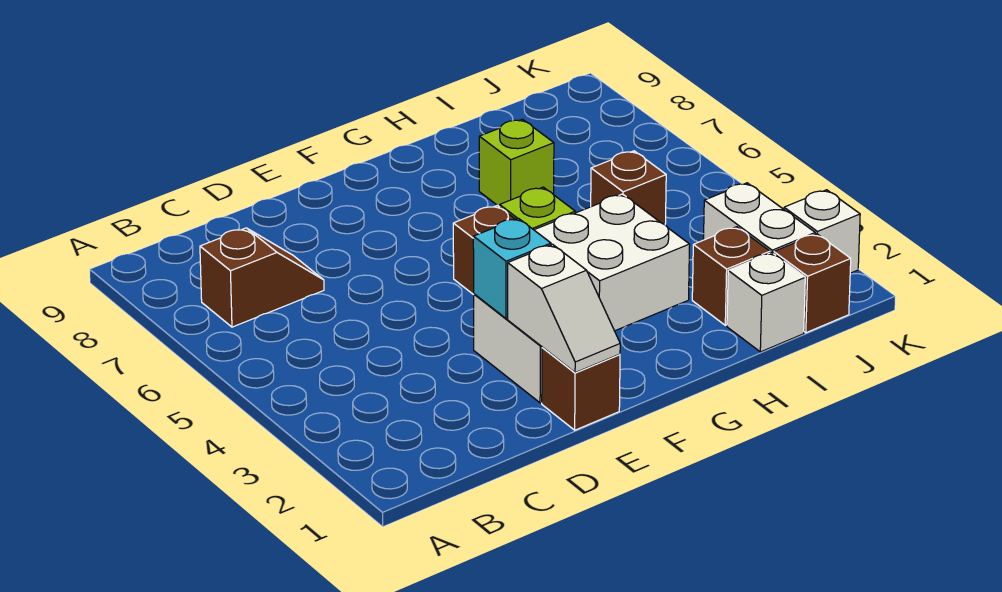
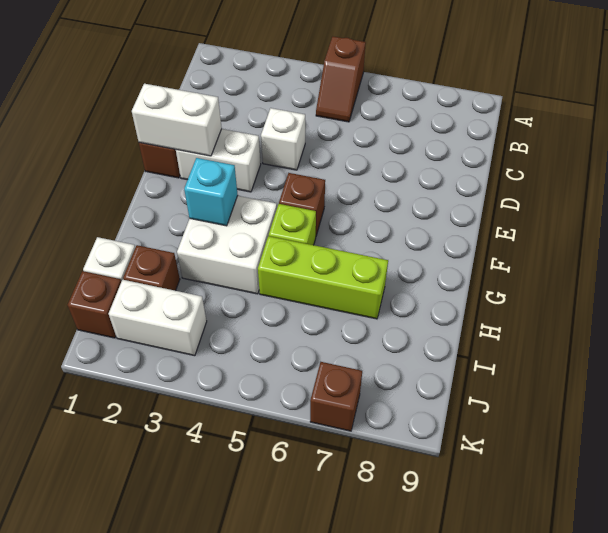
brown slope B7:C7 level 1 top B -> brown slope A5:B5 level 1 top A
white slope E1:E2 level 2 top 2 -> white brick E1:E2 level 2
cyan brick E3 level 2 -> cyan brick G3 level 2
lime brick H7 level 1 -> lime brick H5:H7 level 1
brown brick I5 level 1 -> brown brick K7 level 1
white brick K2 level 1 -> white brick D4 level 1

